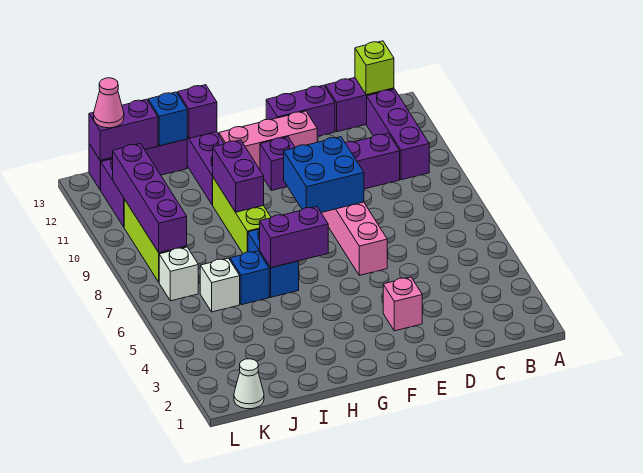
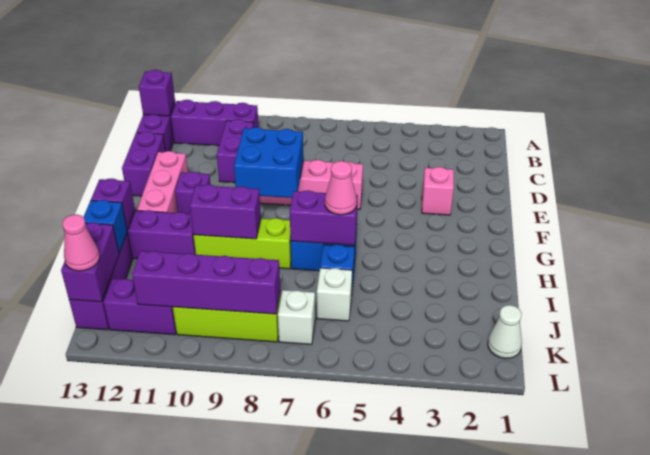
lime brick B13 level 2 -> purple brick B13 level 2
purple brick G6:H6 level 2 -> purple brick H6:H7 level 2
none -> pink cone H6 level 3

